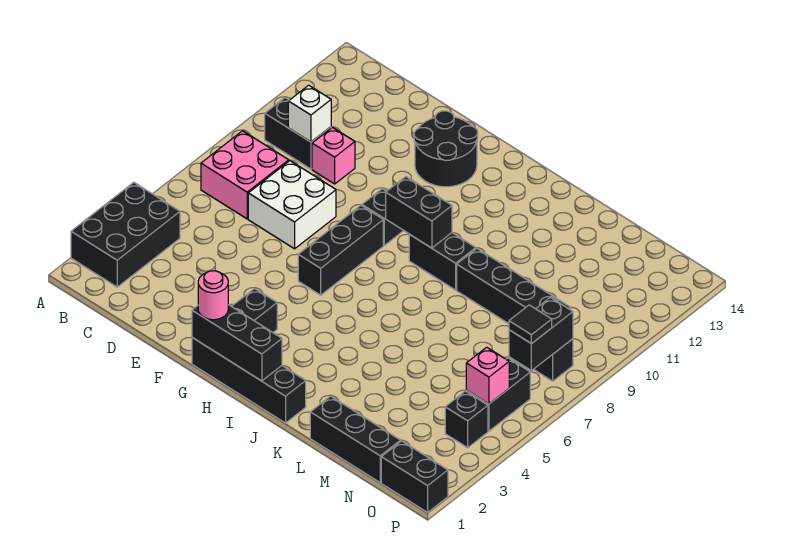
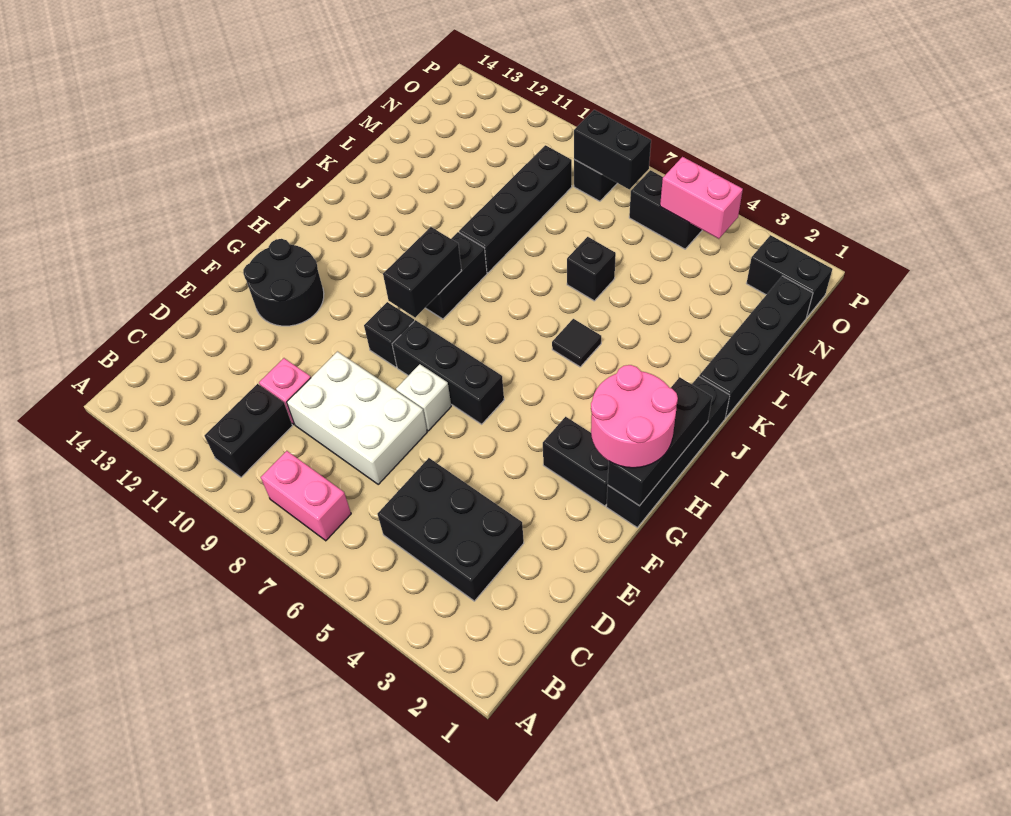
black brick A2:B4 level 1 -> black brick C3:D5 level 1
pink brick B7:C8 level 1 -> pink brick B7:B8 level 1
white brick C10 level 2 -> white brick F7 level 1
white brick D7:E8 level 1 -> white brick D7:E9 level 1
pink round brick G1 level 3 -> pink round brick G1:H2 level 3
black brick L1:N1 level 1 -> black brick K1:N1 level 1
black brick O1:P1 level 1 -> black brick O1:O2 level 1
black brick O4 level 1 -> black brick L6 level 1
pink brick O5 level 2 -> pink brick O4:O5 level 2
black tile O7 level 3 -> black tile J5 level 1

